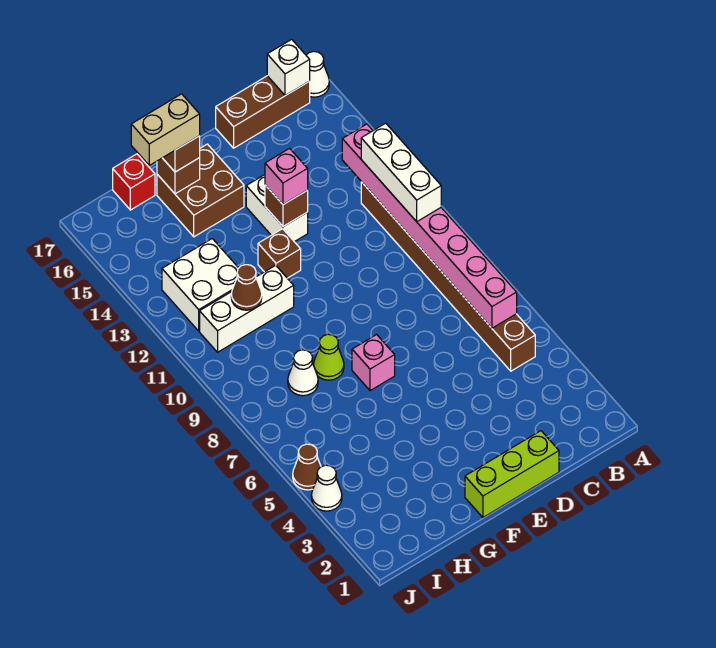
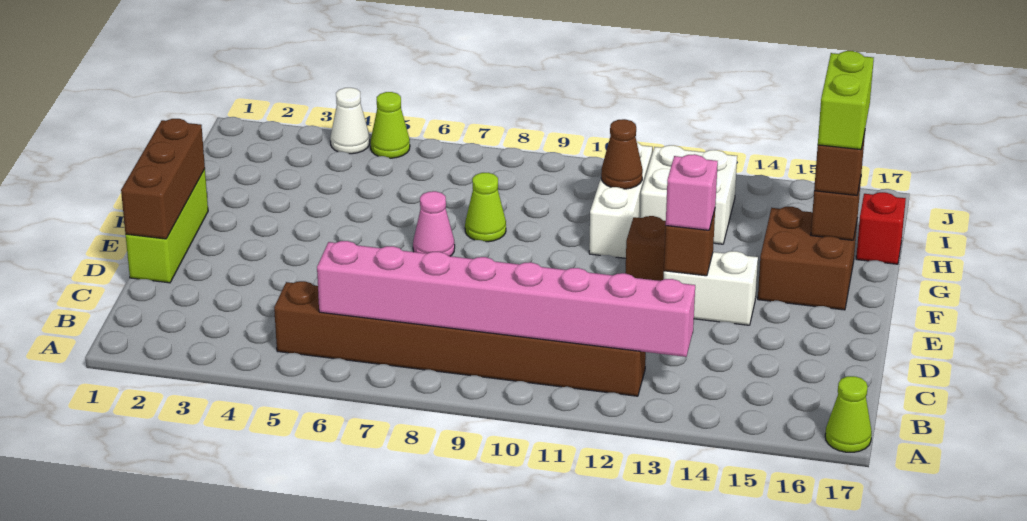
white cone A17 level 1 -> lime cone A17 level 1
white brick B10:B12 level 3 -> none
brown brick B17:D17 level 1 -> brown brick D1:F1 level 2
white brick B17 level 2 -> none
pink brick F7 level 1 -> pink cone F7 level 1
tan brick G16:H16 level 4 -> lime brick G16:H16 level 4
white cone H8 level 1 -> none
brown cone J5 level 1 -> lime cone J5 level 1

